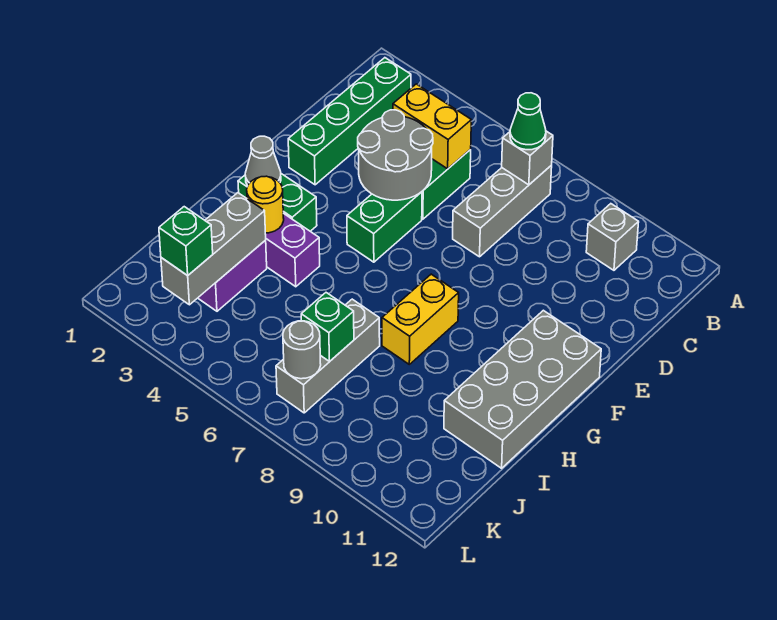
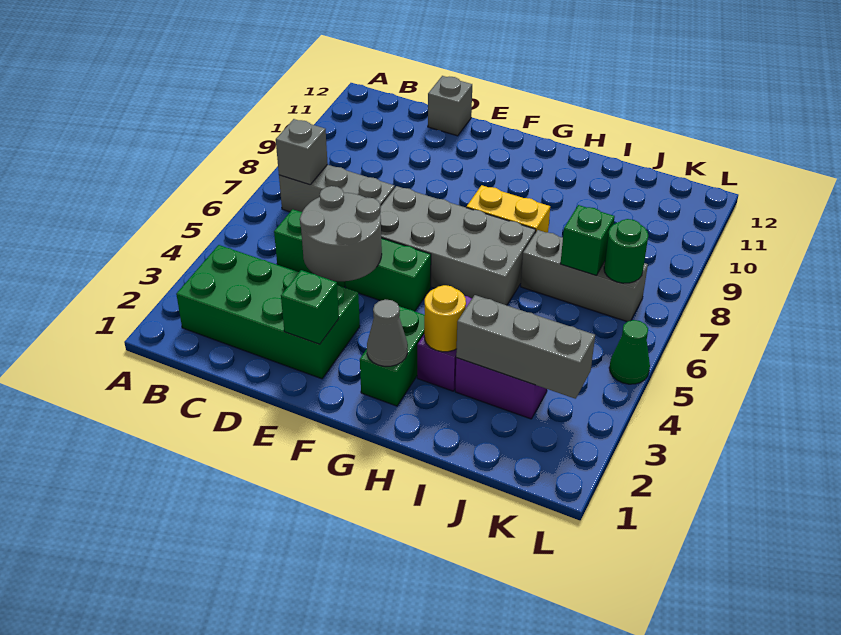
green brick B2:E2 level 1 -> green brick B2:E3 level 1
green cone B7 level 3 -> green cone L5 level 1
grey brick B10 level 1 -> grey brick D12 level 1
yellow brick C4:C5 level 2 -> none
grey brick F11:I12 level 1 -> grey brick E6:H7 level 1
green brick K3 level 3 -> green brick E2 level 2
grey round brick K7 level 2 -> green round brick K7 level 2

